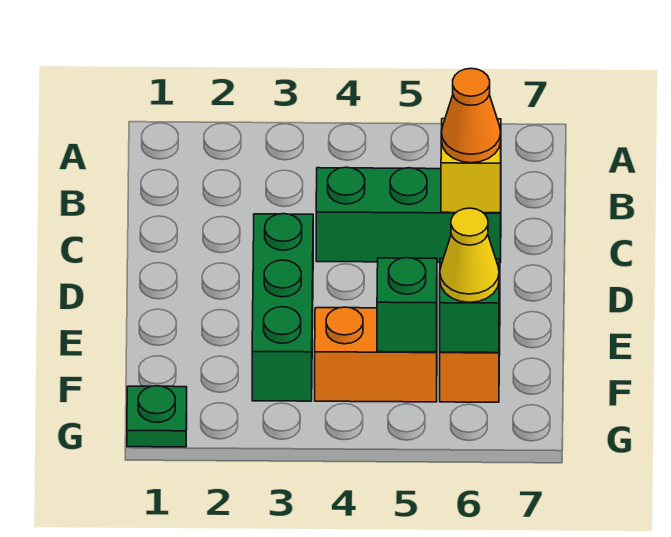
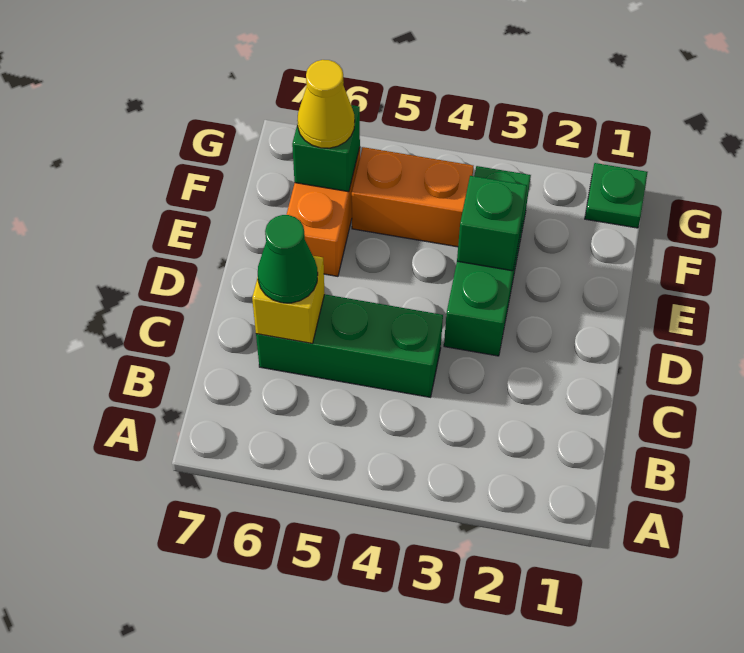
orange cone C6 level 3 -> green cone C6 level 3
green brick F5 level 2 -> green brick E3 level 2

